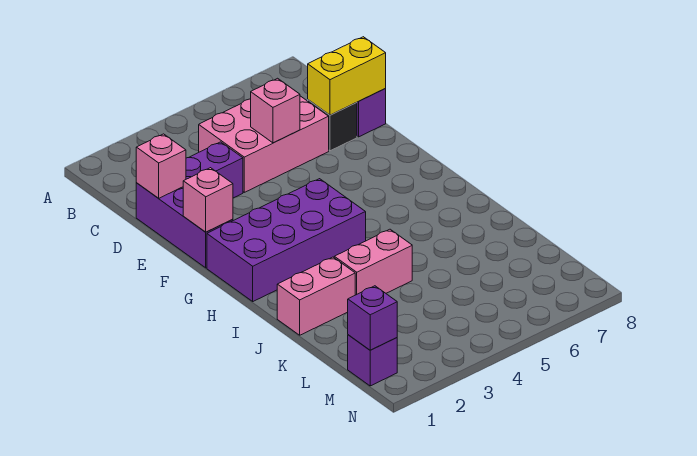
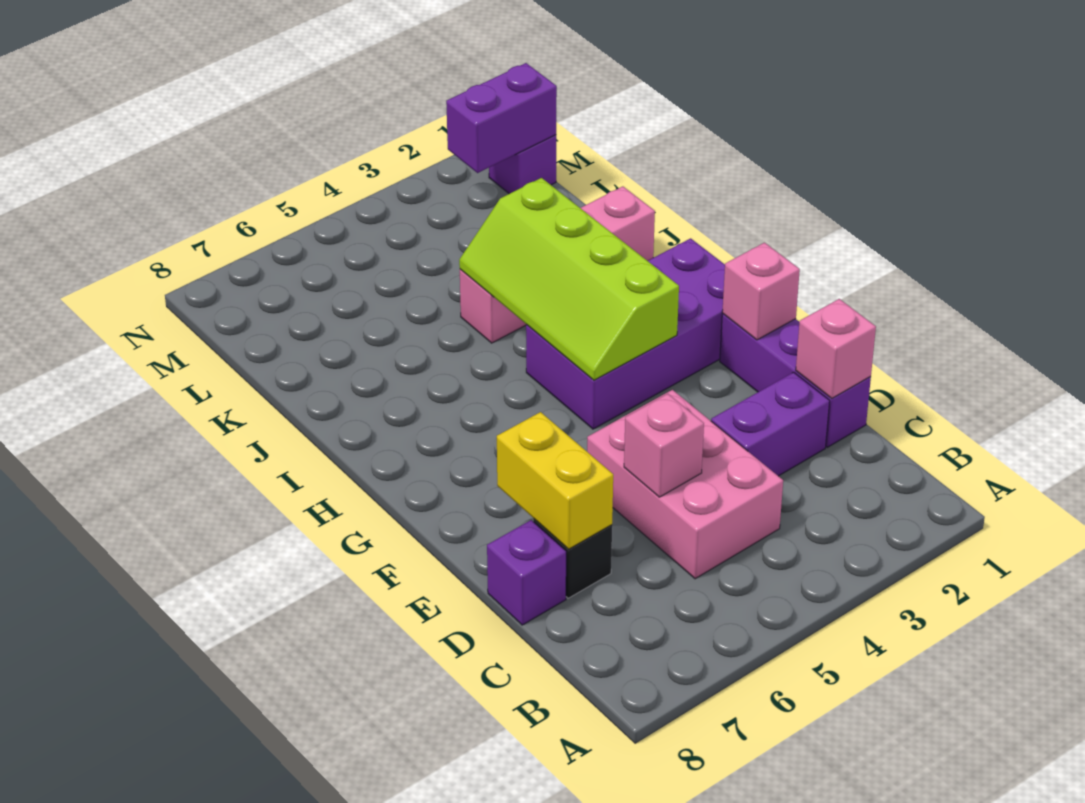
pink brick C4:D6 level 1 -> pink brick C4:E5 level 1
yellow brick D7:D8 level 2 -> yellow brick D7:E7 level 2
none -> lime slope G3:J4 level 2 top 3
purple brick M1 level 2 -> purple brick M1:M2 level 2

